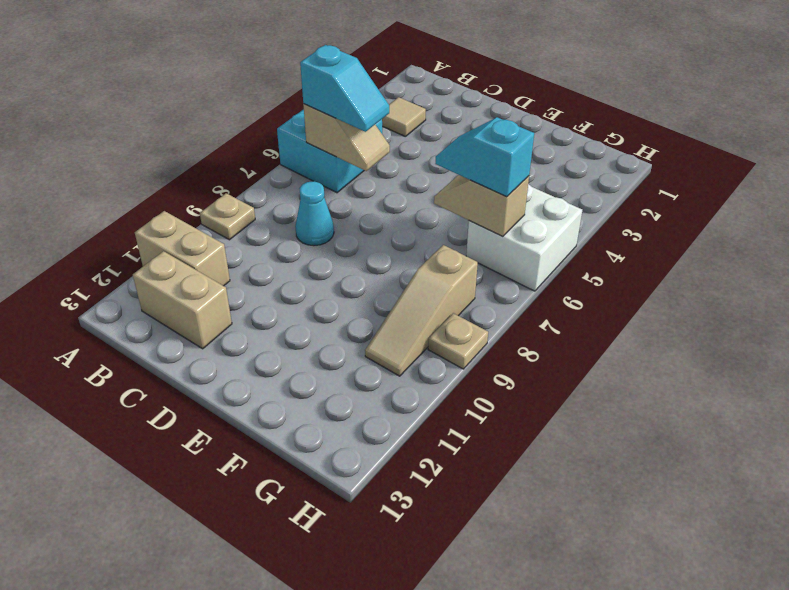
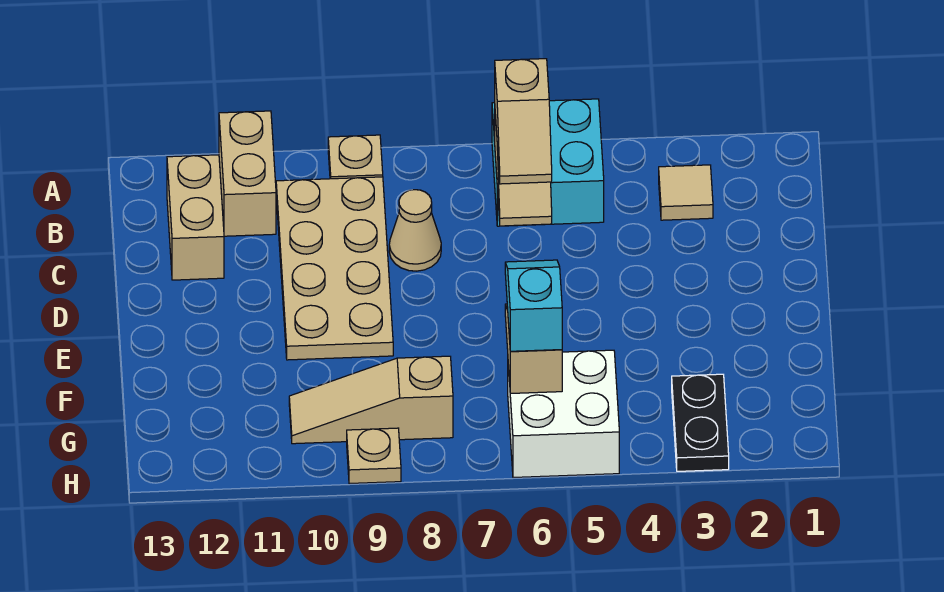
cyan slope B6:C6 level 3 top B -> tan slope B6:C6 level 3 top B
none -> tan plate B9:E10 level 1
cyan cone C8 level 1 -> tan cone C8 level 1
none -> black plate G3:H3 level 1

